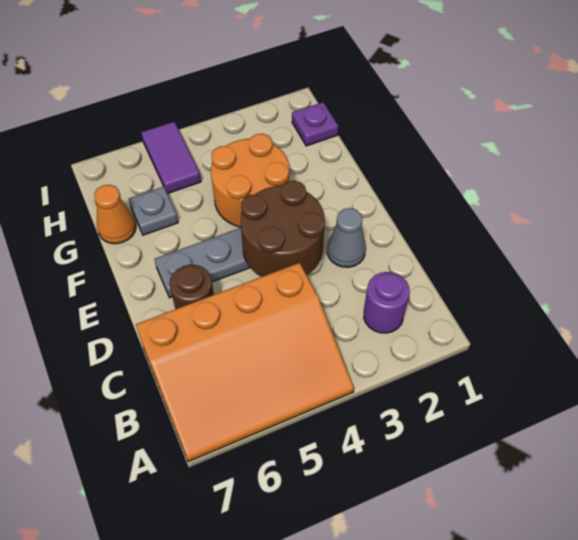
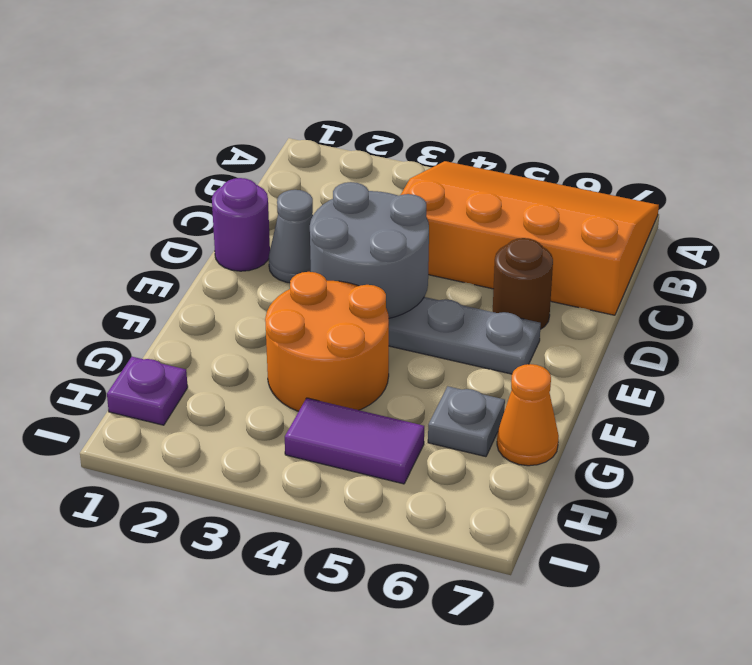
purple round brick B2 level 1 -> purple round brick D1 level 1
brown round brick D3:E4 level 2 -> grey round brick D3:E4 level 2
purple tile H5:I5 level 1 -> purple tile H4:H5 level 1

